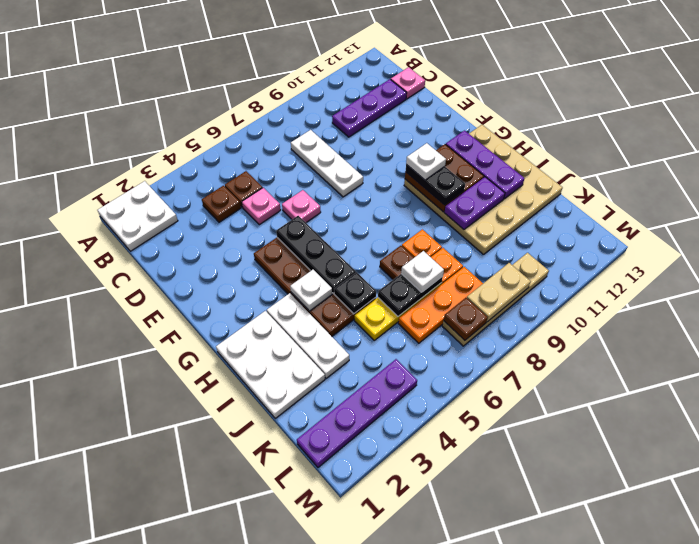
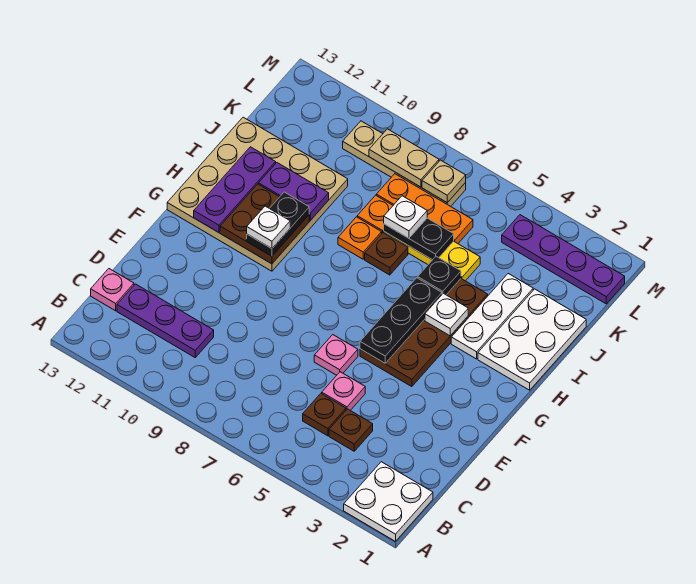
white plate C8:E8 level 1 -> none
brown plate L7 level 2 -> tan plate L7 level 2

